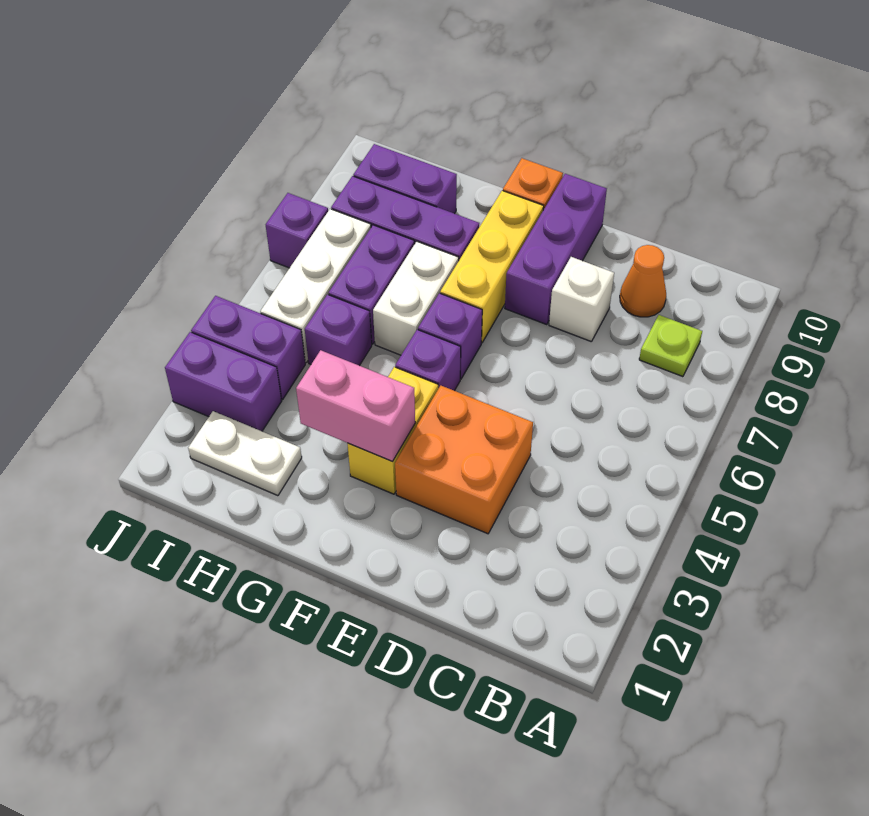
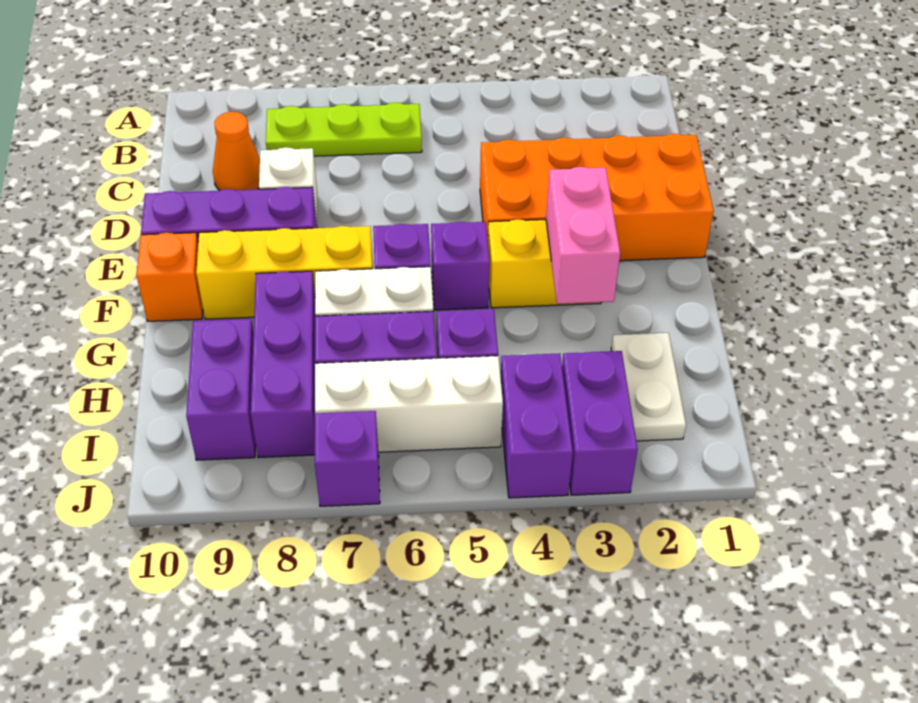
lime plate B8 level 1 -> lime plate B6:B8 level 1
orange brick D3:E4 level 1 -> orange brick D1:E4 level 1

